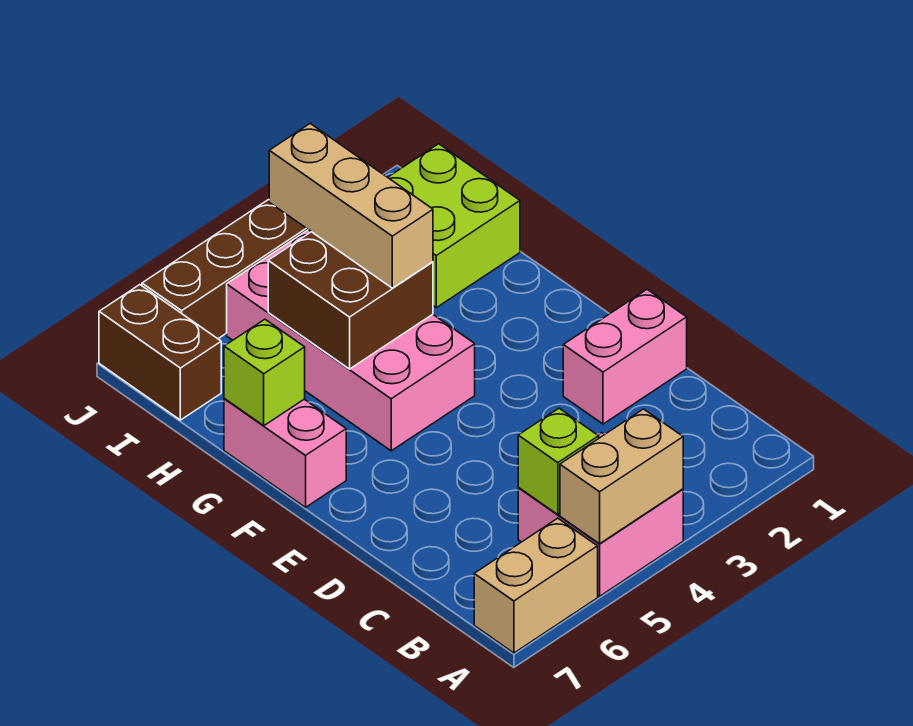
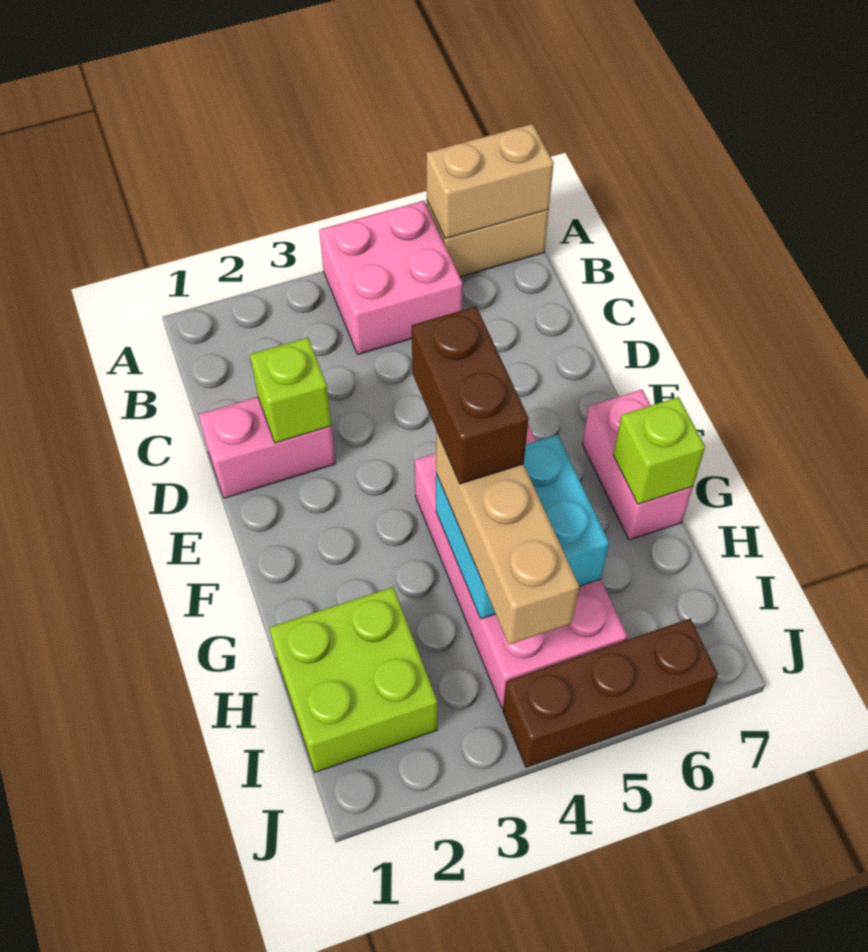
tan brick A4:A5 level 2 -> tan brick A6:A7 level 2
lime brick B5 level 2 -> lime brick D2 level 2
brown brick G4:H5 level 2 -> cyan brick G4:H5 level 2
brown brick I7:J7 level 1 -> brown brick F4:G4 level 4

